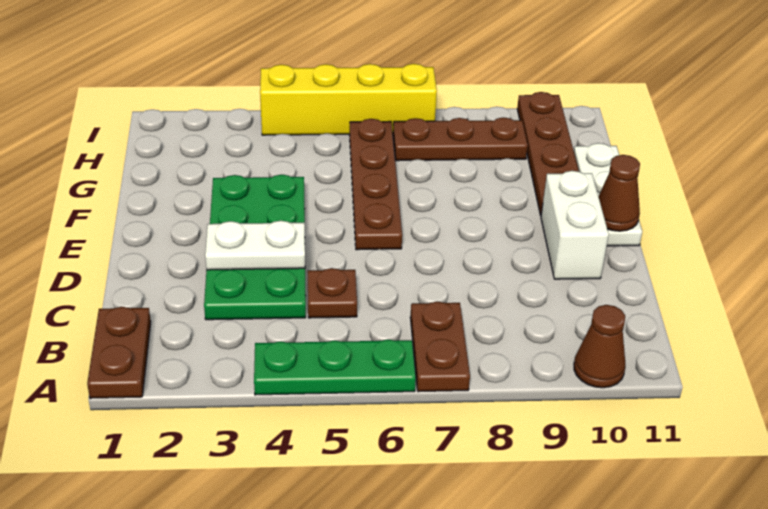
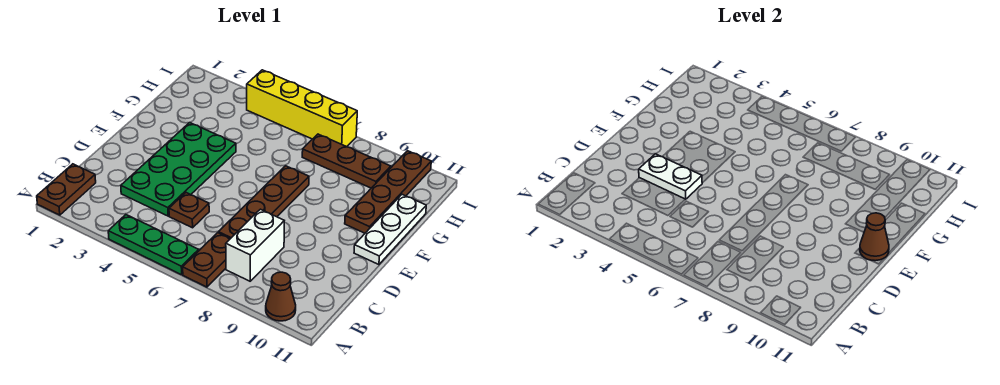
white brick D10:E10 level 1 -> white brick B8:C8 level 1
brown plate E6:H6 level 1 -> brown plate C7:F7 level 1

